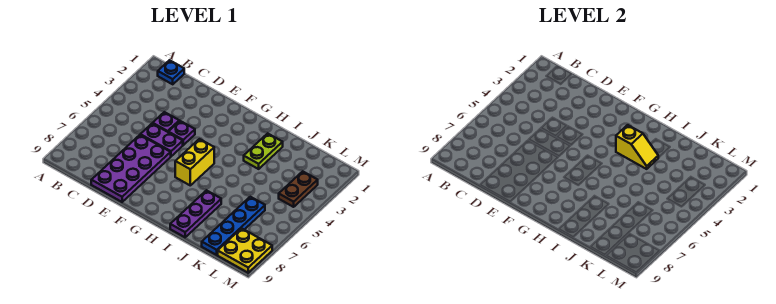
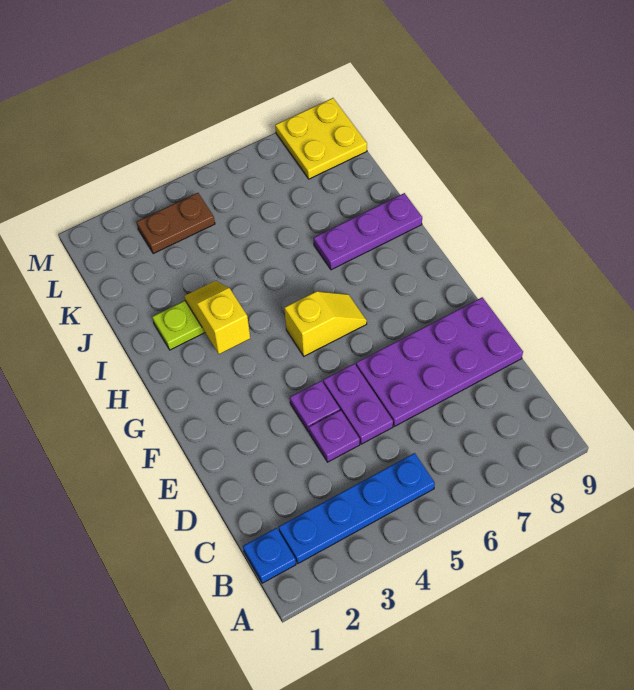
yellow brick G5:G6 level 1 -> yellow slope G5:G6 level 1 top 5
blue plate K6:K9 level 1 -> blue plate B2:B5 level 1

